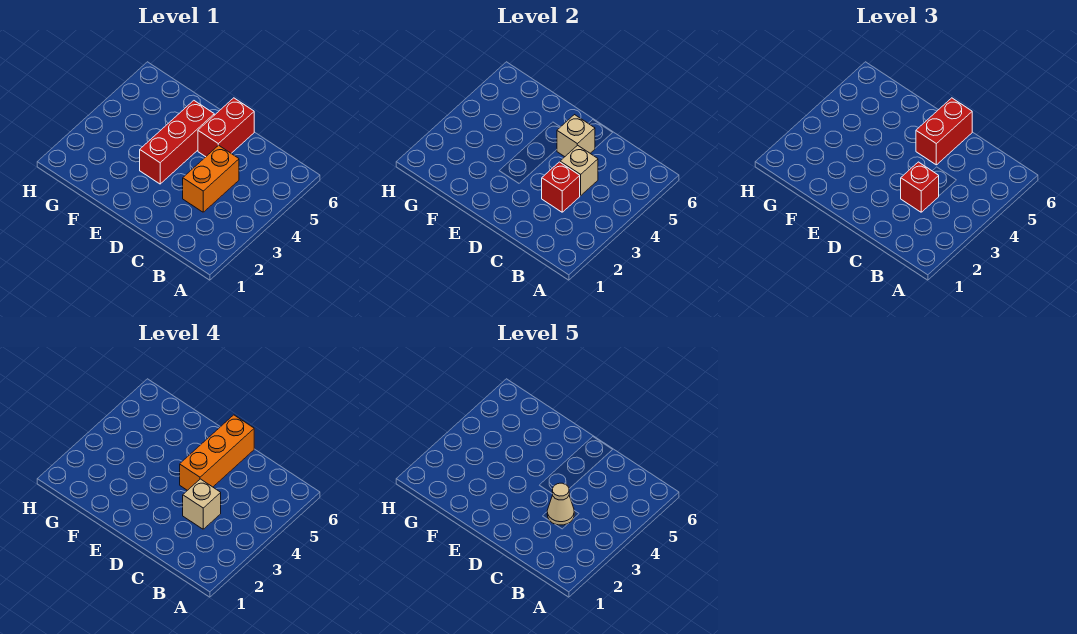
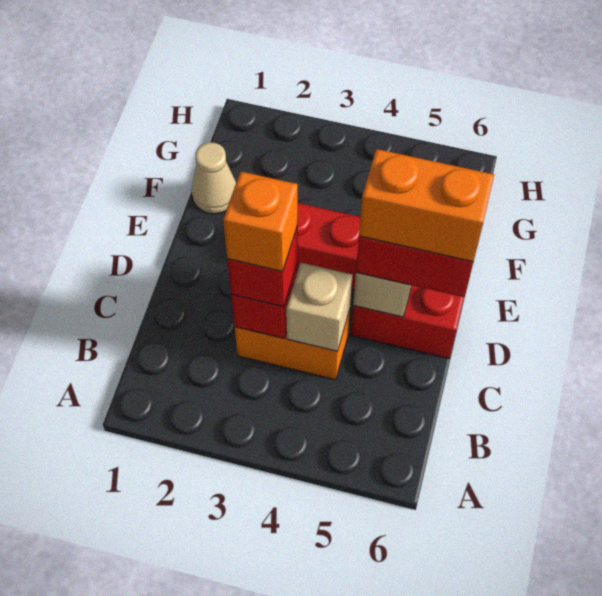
tan brick C3 level 4 -> orange brick C3 level 4
tan cone C3 level 5 -> tan cone F1 level 1
orange brick D4:D6 level 4 -> orange brick D5:D6 level 4

